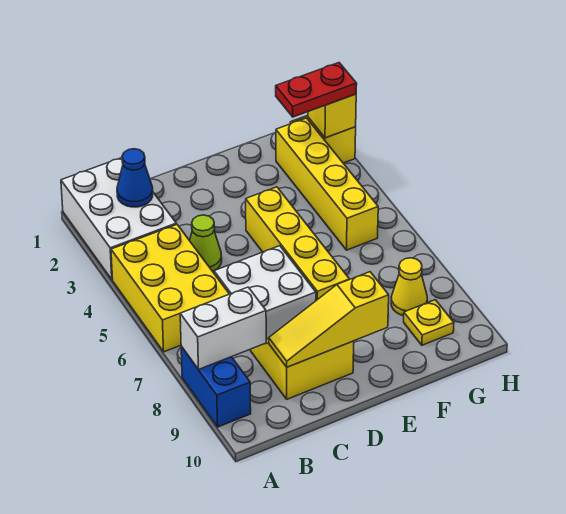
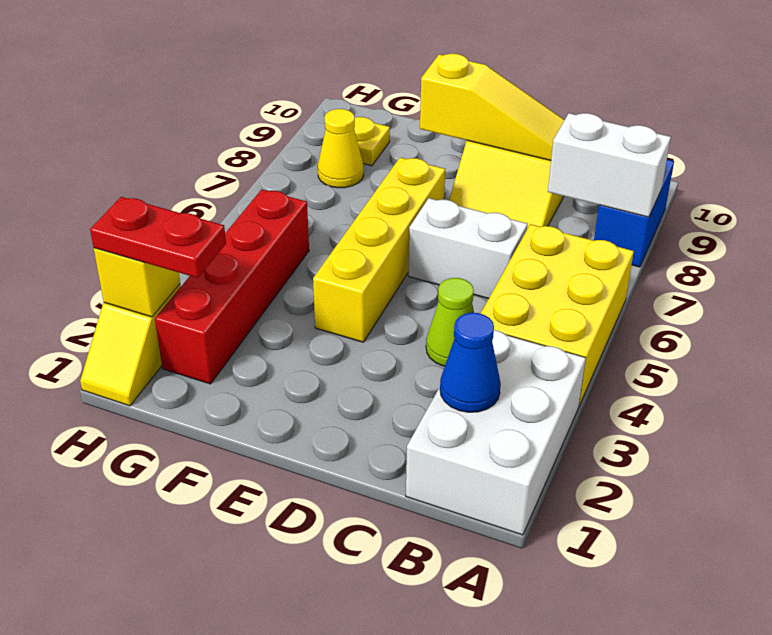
white brick C6:D7 level 1 -> white brick C6:D6 level 1
yellow brick G2:G5 level 1 -> red brick G2:G5 level 1

